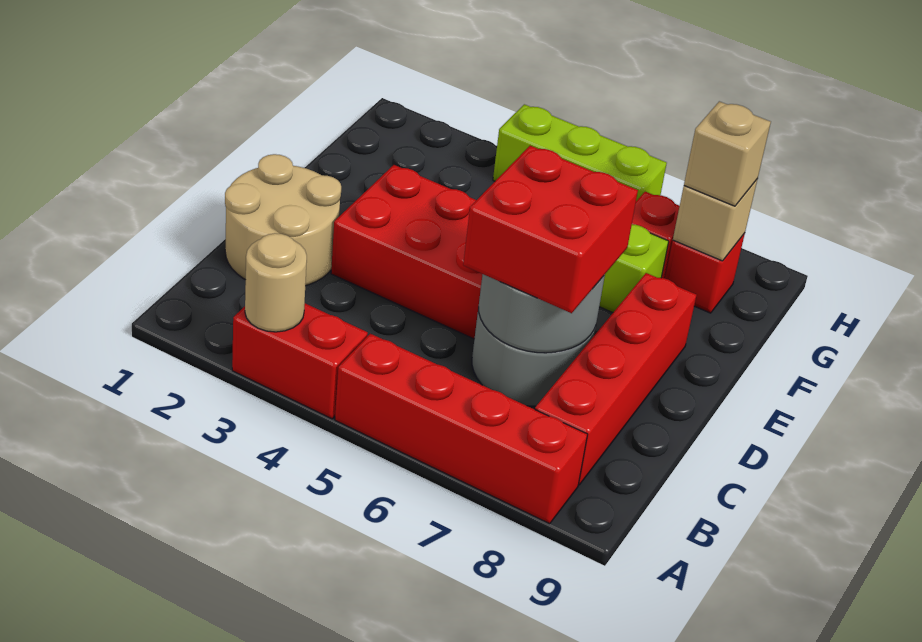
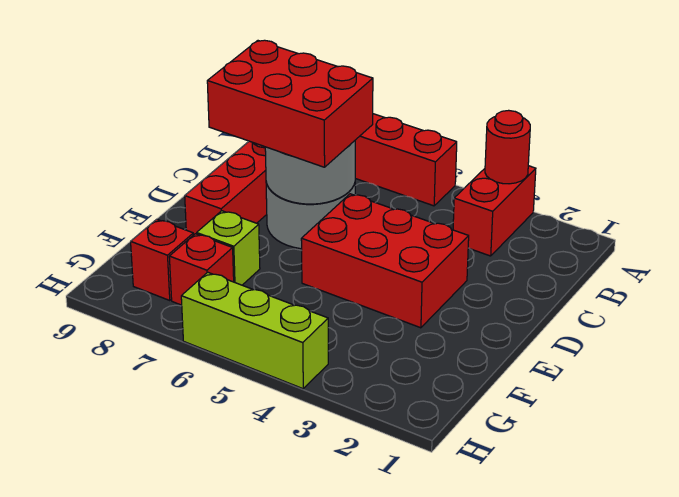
red brick A3:A4 level 1 -> red brick A3:B3 level 1
tan round brick A3 level 2 -> red round brick A3 level 2
tan round brick C1:D2 level 1 -> none
red brick C6:D7 level 3 -> red brick C6:D8 level 3
tan brick G8 level 2 -> none
tan brick G8 level 3 -> none

